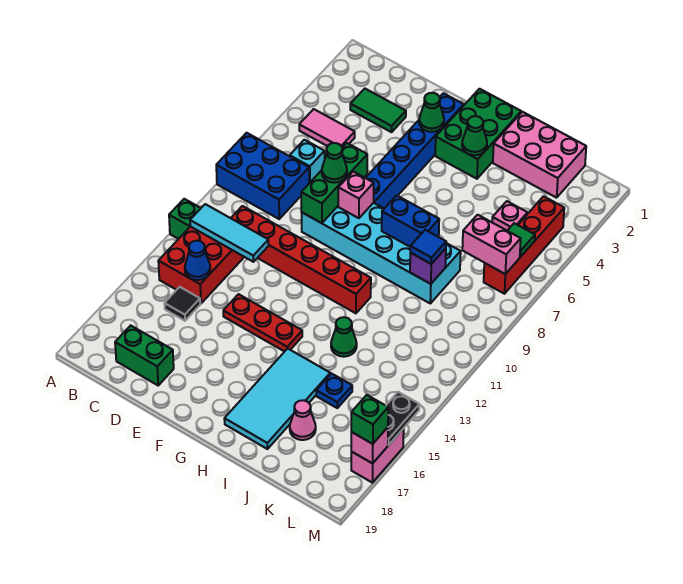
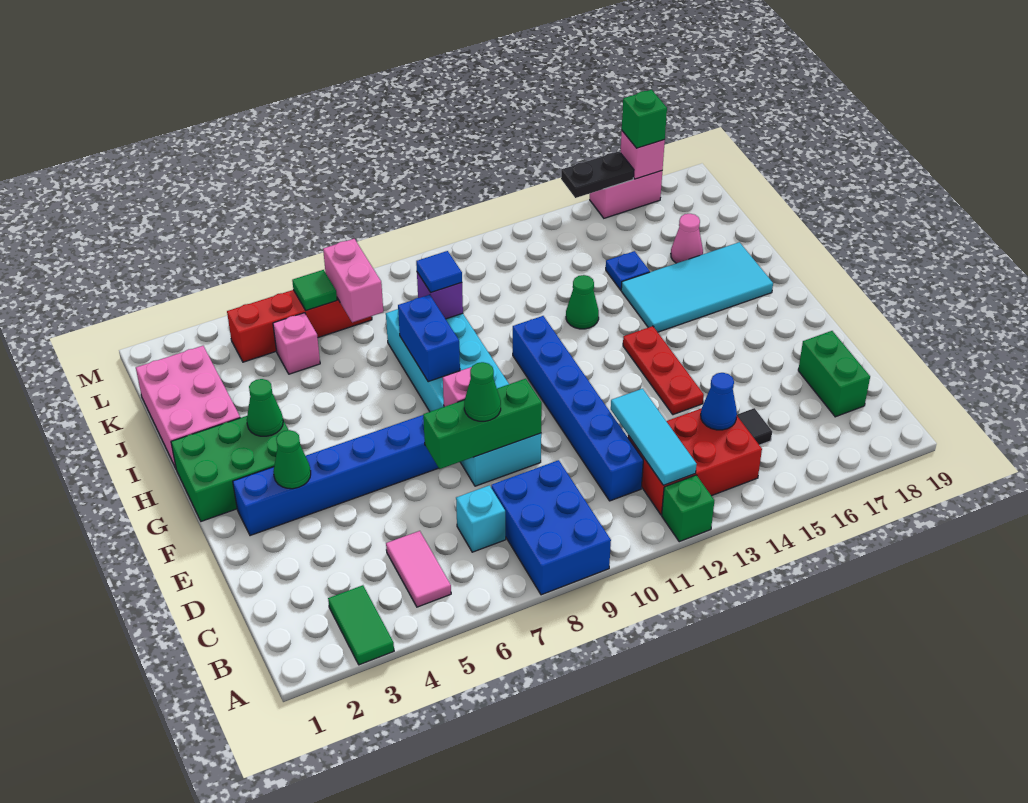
green tile C3:D3 level 1 -> green tile A3:B3 level 1
red brick C11:H11 level 1 -> blue brick C11:H11 level 1

